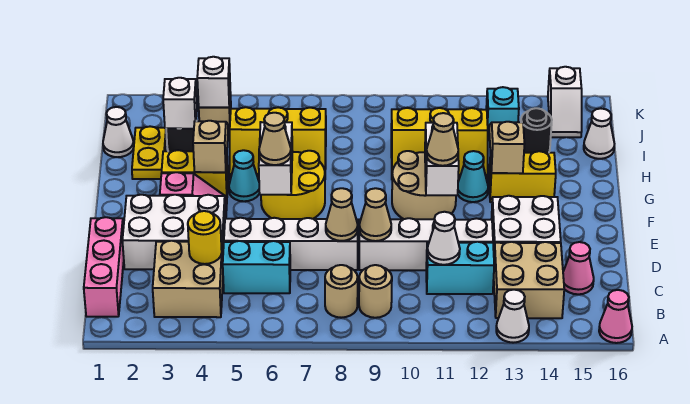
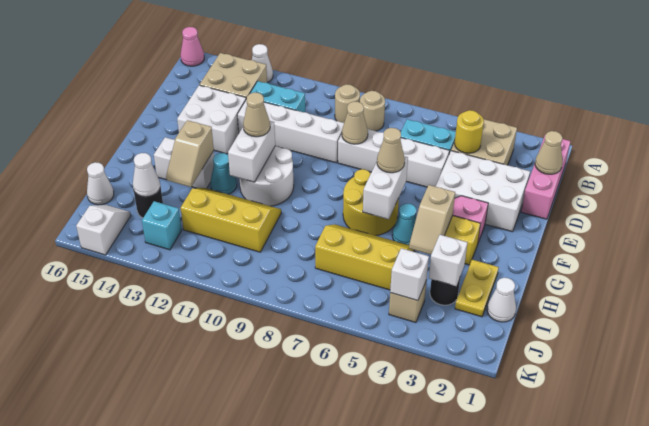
white cone C11 level 2 -> white cone I14 level 2
pink cone C15 level 1 -> none
tan cone D9 level 2 -> tan cone C1 level 2
tan round brick F10:G11 level 1 -> white round brick F10:G11 level 1
yellow brick G13:G14 level 1 -> white brick G13:G14 level 1

